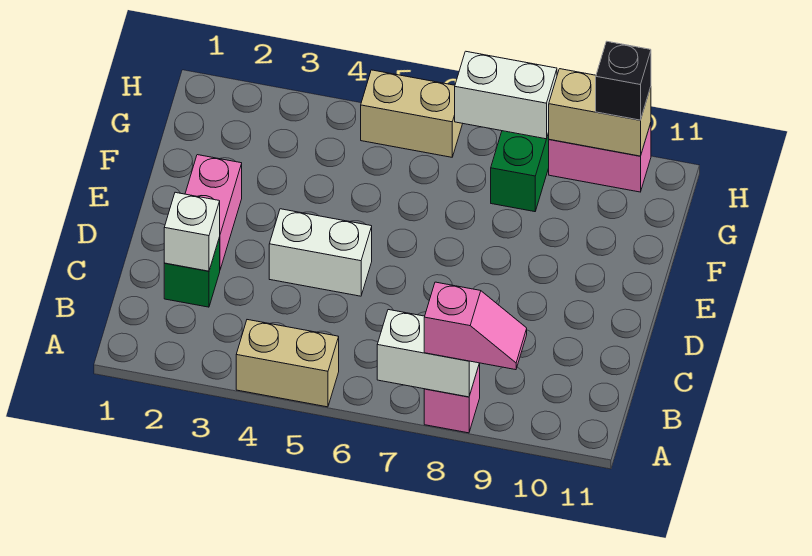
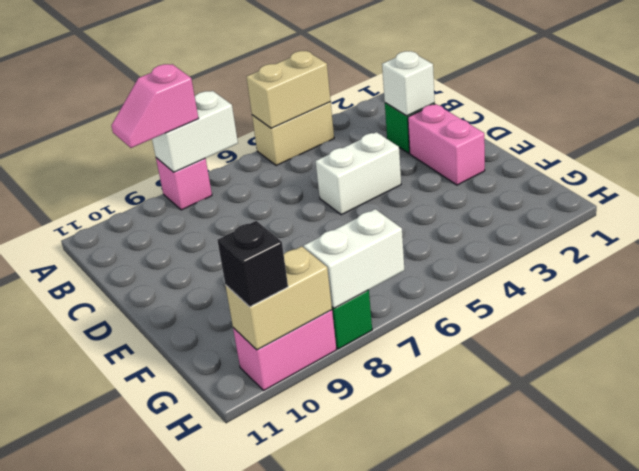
tan brick H5:H6 level 1 -> tan brick A4:A5 level 2

